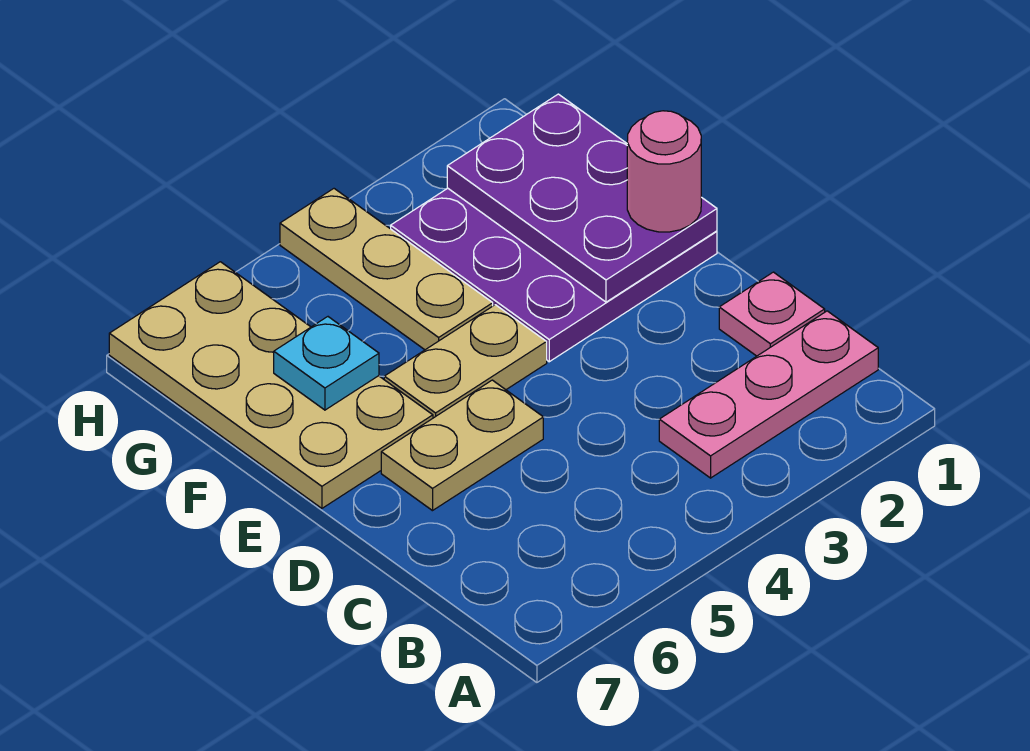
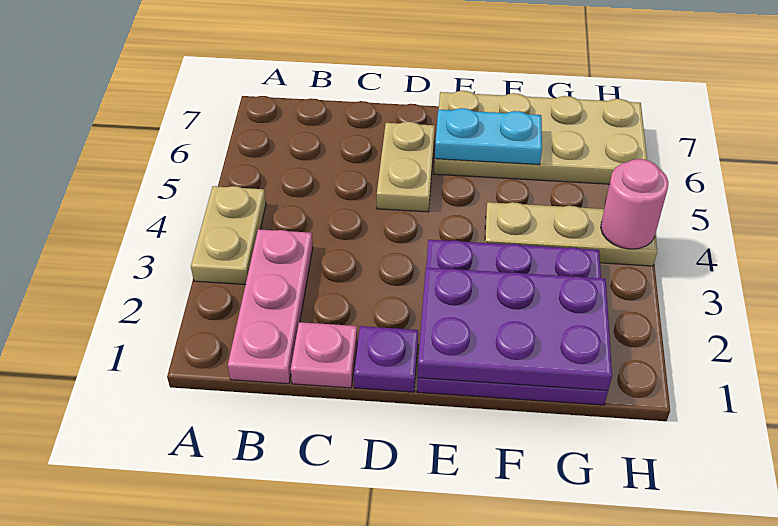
none -> purple plate D1 level 1
pink round brick E1 level 3 -> pink round brick H4 level 2
tan plate E4:E5 level 1 -> tan plate A3:A4 level 1
cyan plate F6 level 2 -> cyan plate E6:F6 level 2

